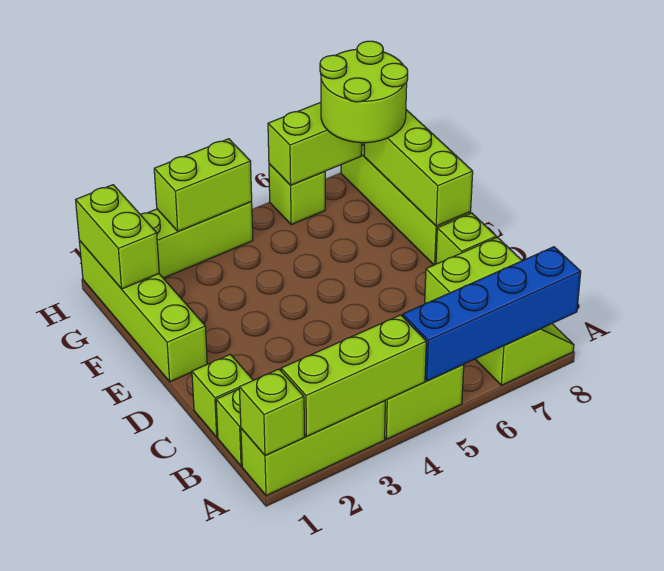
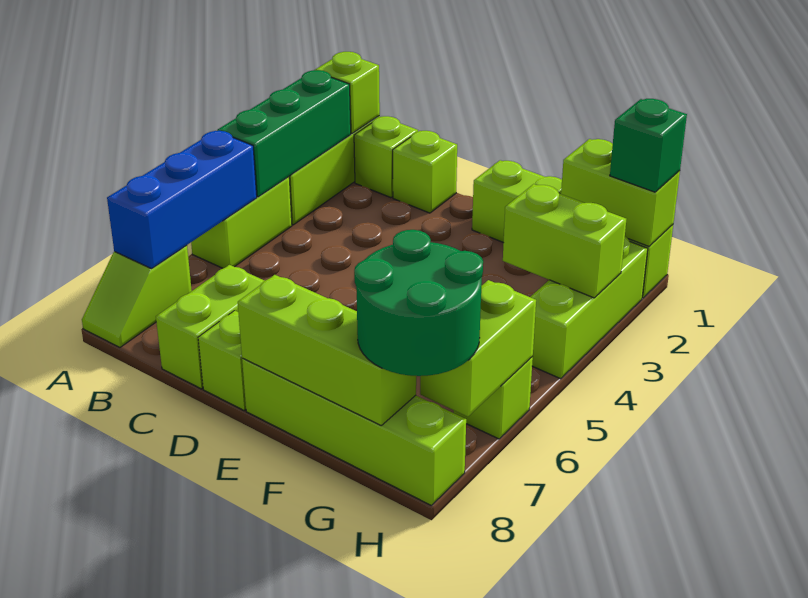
lime brick A2:A4 level 2 -> green brick A2:A4 level 2
blue brick A5:A8 level 2 -> blue brick A5:A7 level 2
lime round brick G7:H8 level 3 -> green round brick G7:H8 level 3
none -> green brick H1 level 3
lime brick H3:H4 level 2 -> lime brick G3:H3 level 2

